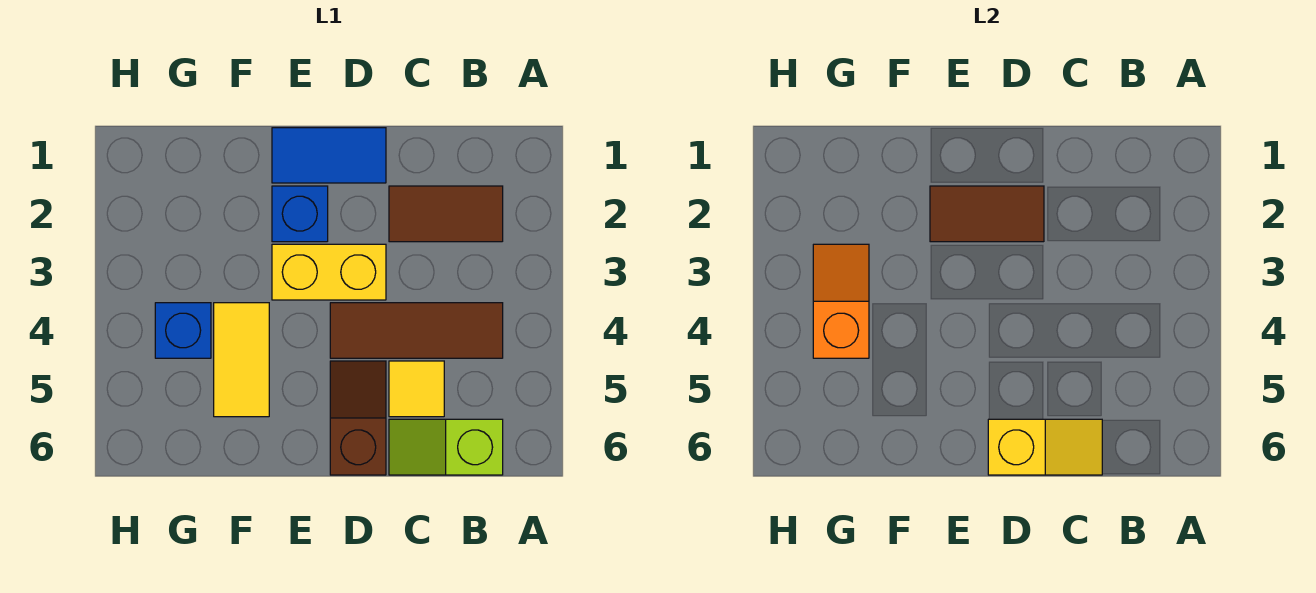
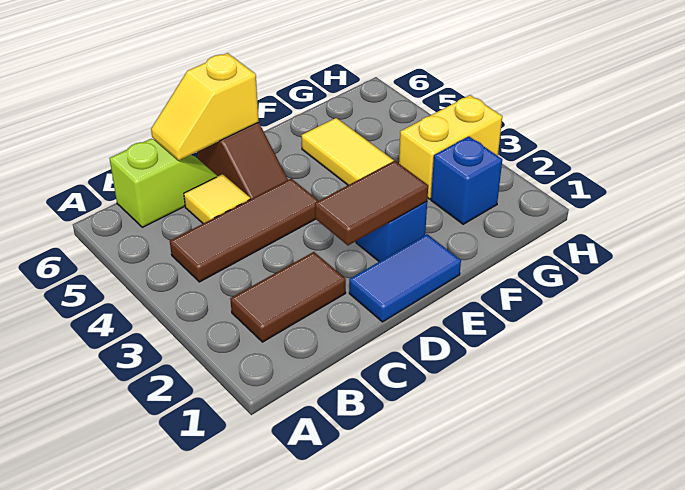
yellow brick D3:E3 level 1 -> yellow brick G3:H3 level 1
orange slope G3:G4 level 2 top 4 -> none
blue brick G4 level 1 -> blue brick G2 level 1

